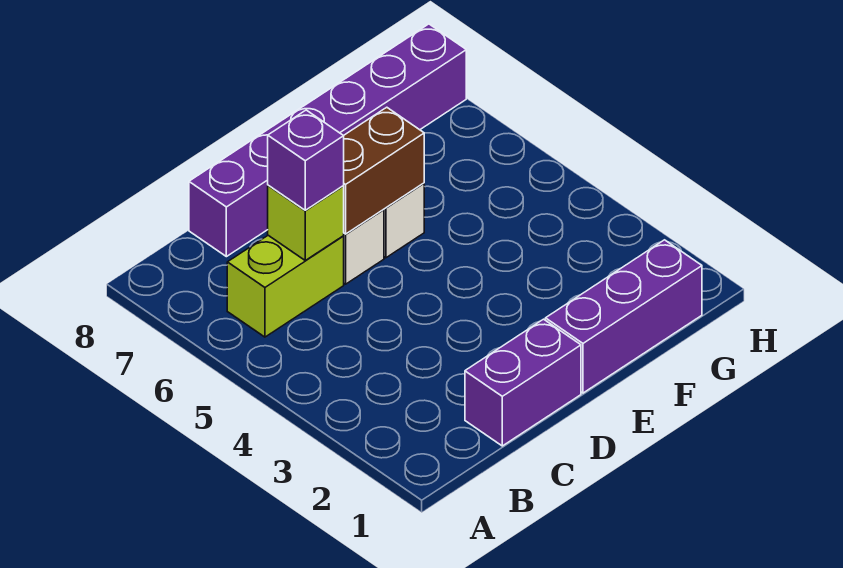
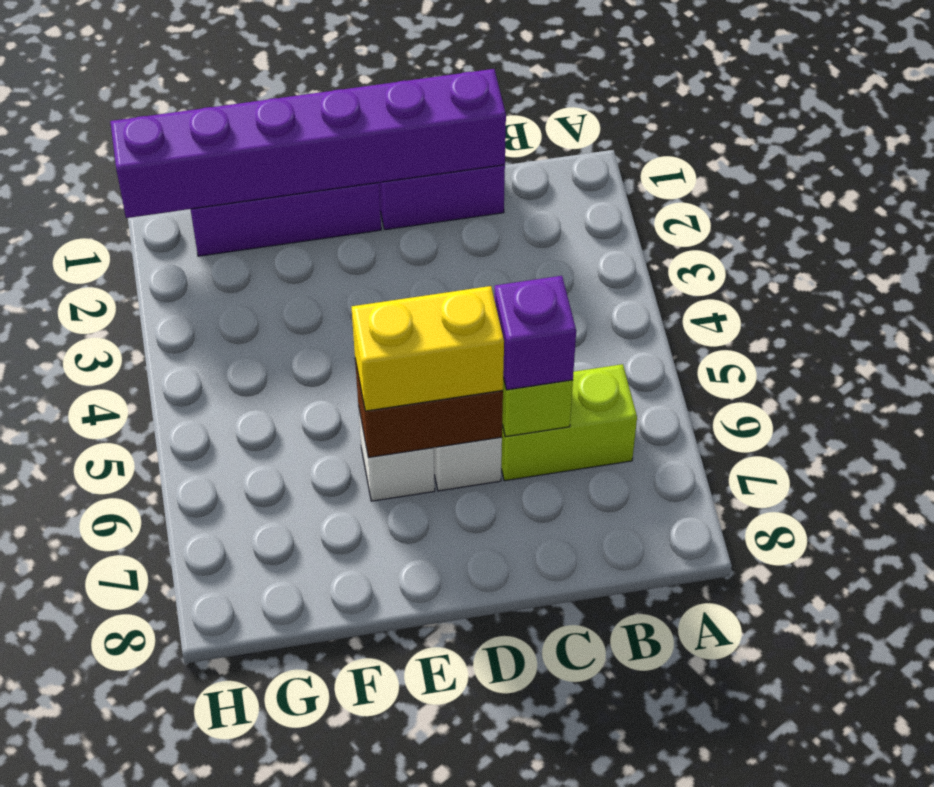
purple brick C8:H8 level 1 -> purple brick C1:H1 level 2
none -> yellow brick D6:E6 level 3

